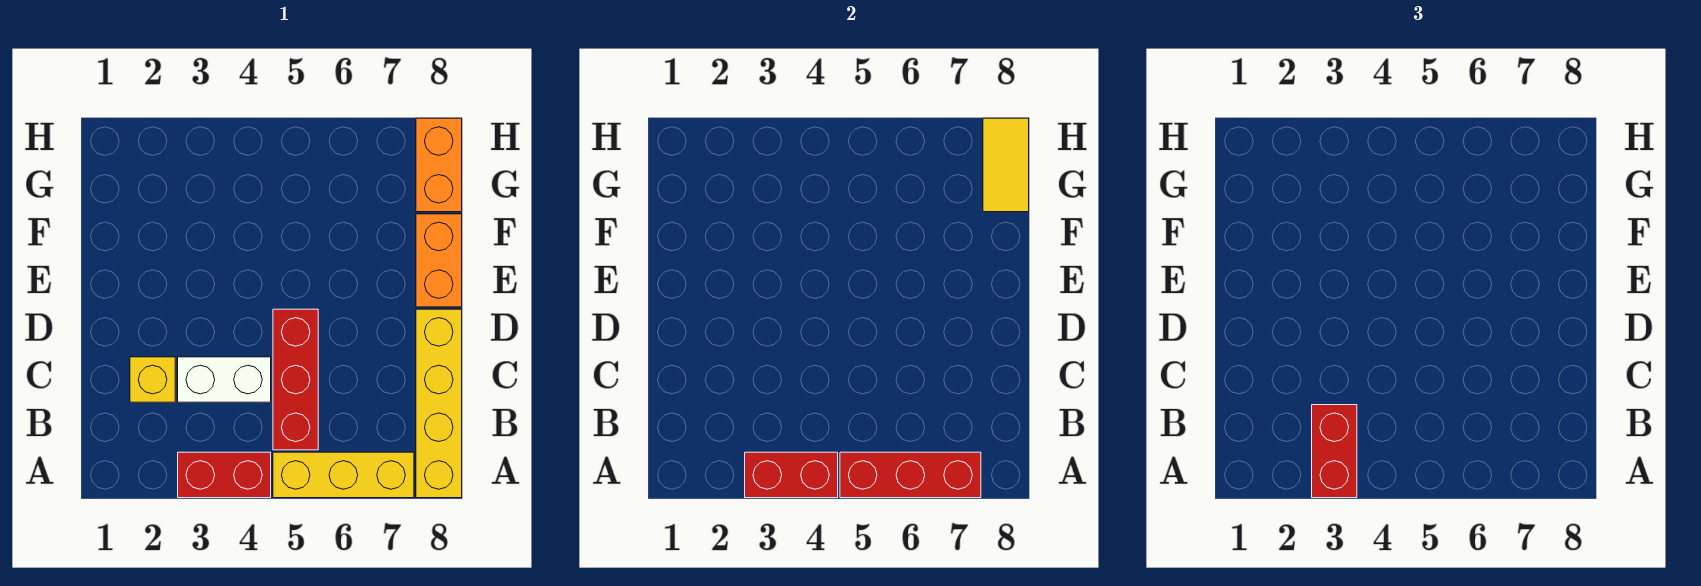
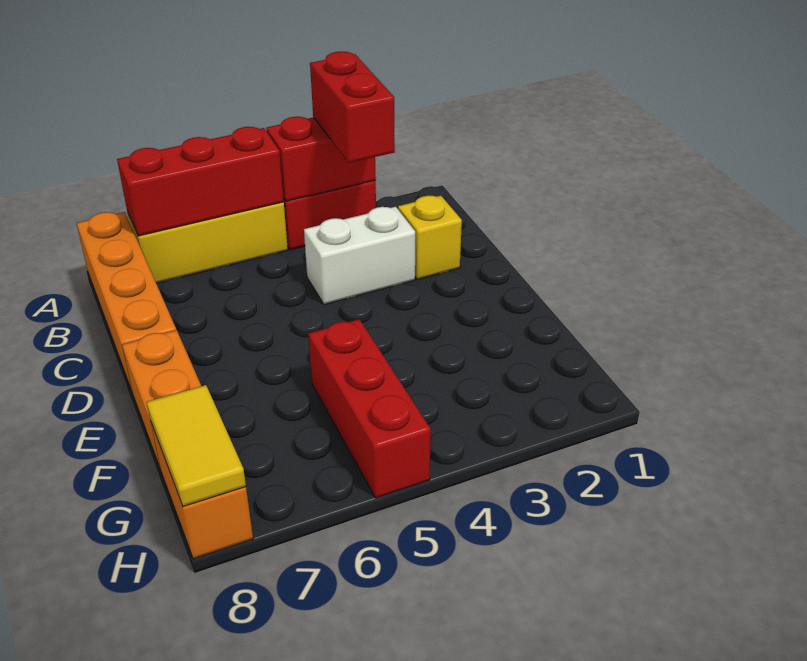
yellow brick A8:D8 level 1 -> orange brick A8:D8 level 1
red brick B5:D5 level 1 -> red brick F5:H5 level 1

